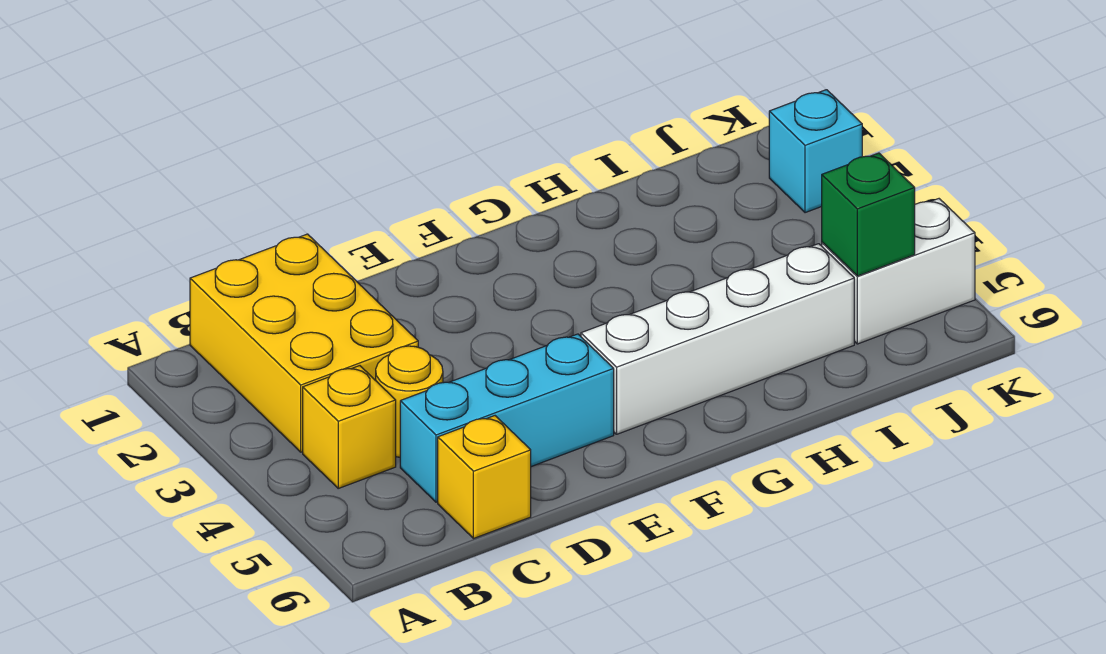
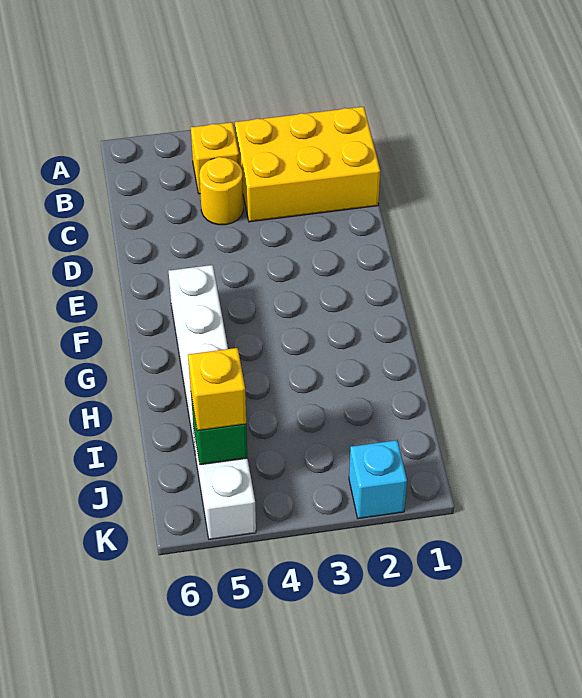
cyan brick C5:E5 level 1 -> none
yellow brick C6 level 1 -> yellow brick J5 level 3

